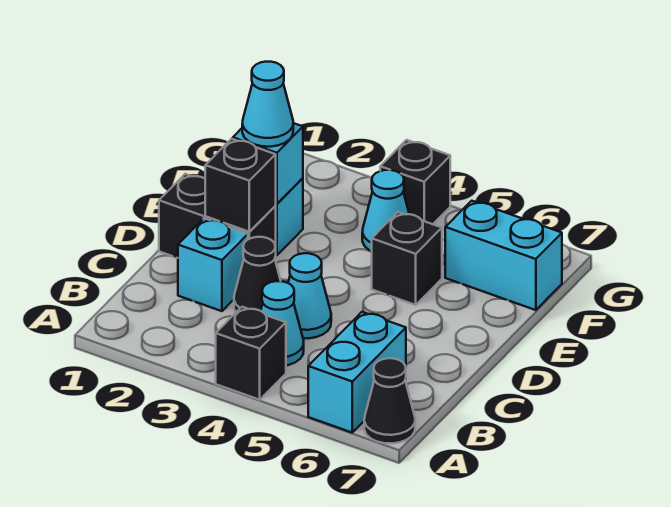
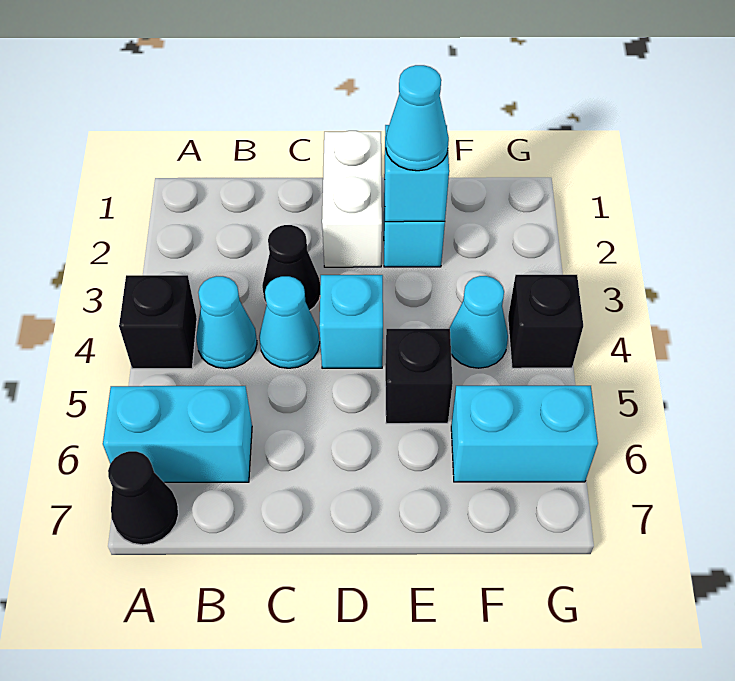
cyan brick C2 level 1 -> cyan brick D4 level 1
black brick D1:D2 level 1 -> white brick D1:D2 level 1
black brick D2 level 2 -> none
cyan brick F6:F7 level 1 -> cyan brick F6:G6 level 1

